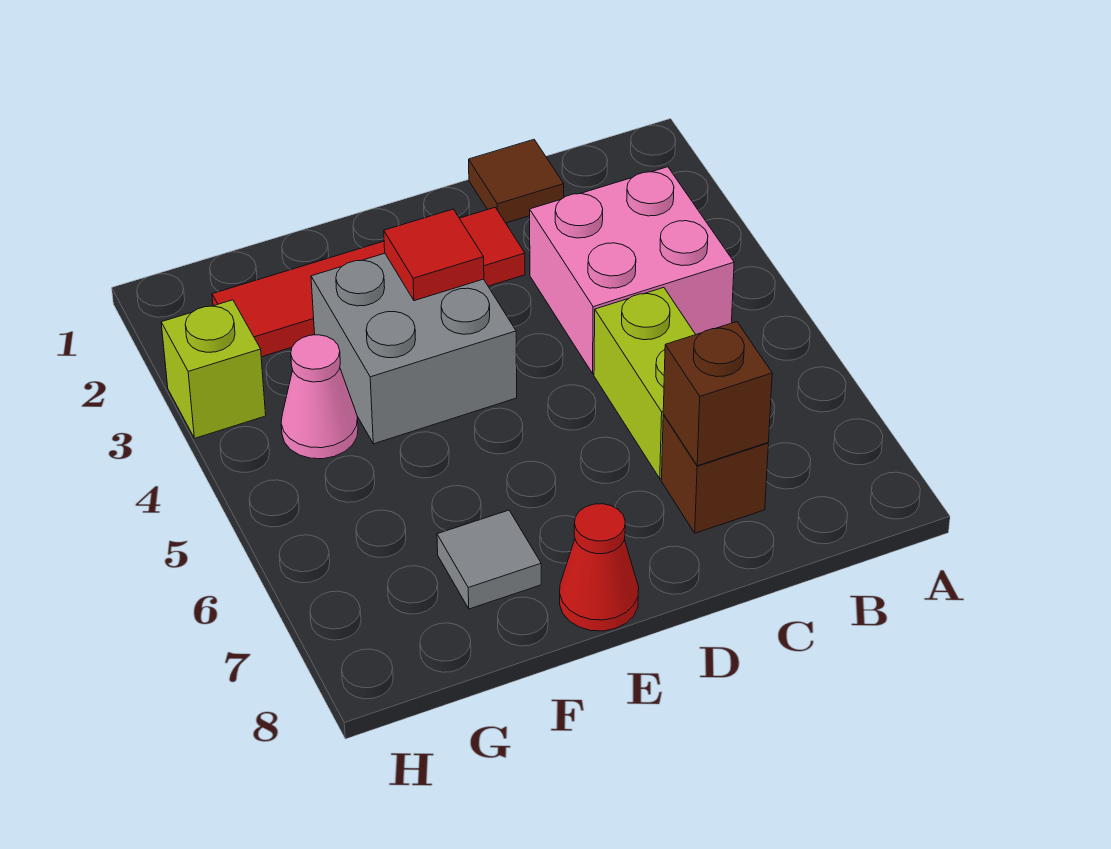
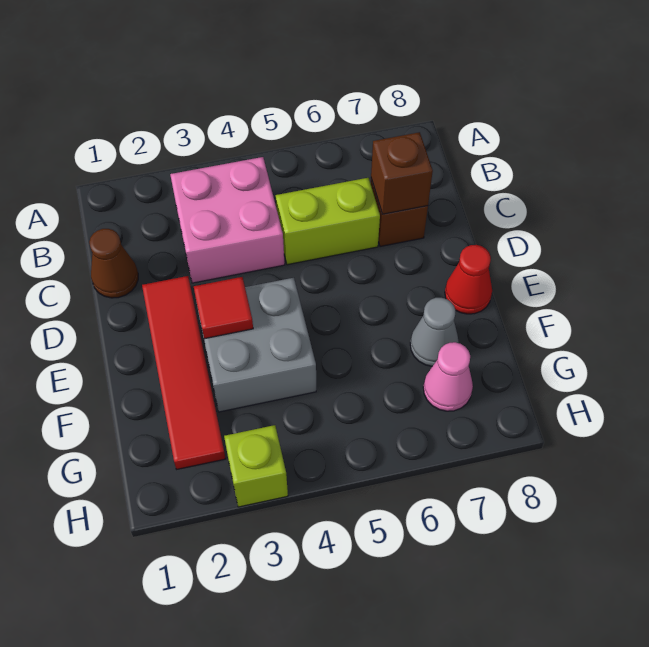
brown tile C1 level 1 -> brown cone C1 level 1
grey tile F7 level 1 -> grey cone F7 level 1
pink cone G4 level 1 -> pink cone G7 level 1

